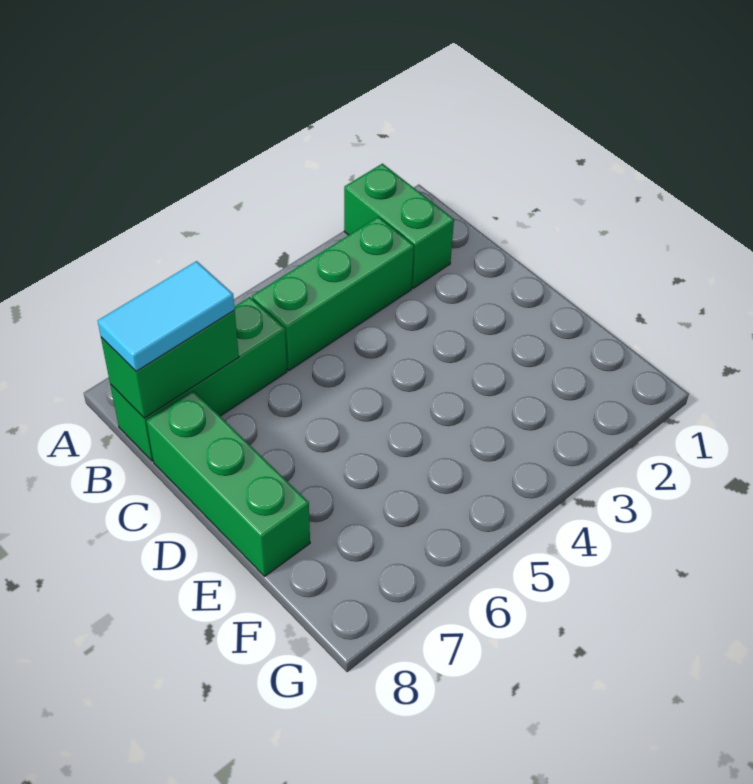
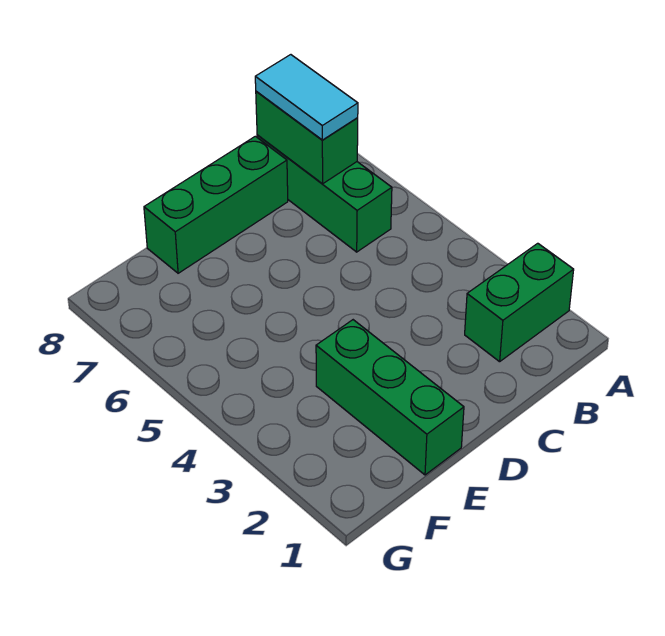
green brick B3:B5 level 1 -> green brick E1:E3 level 1

